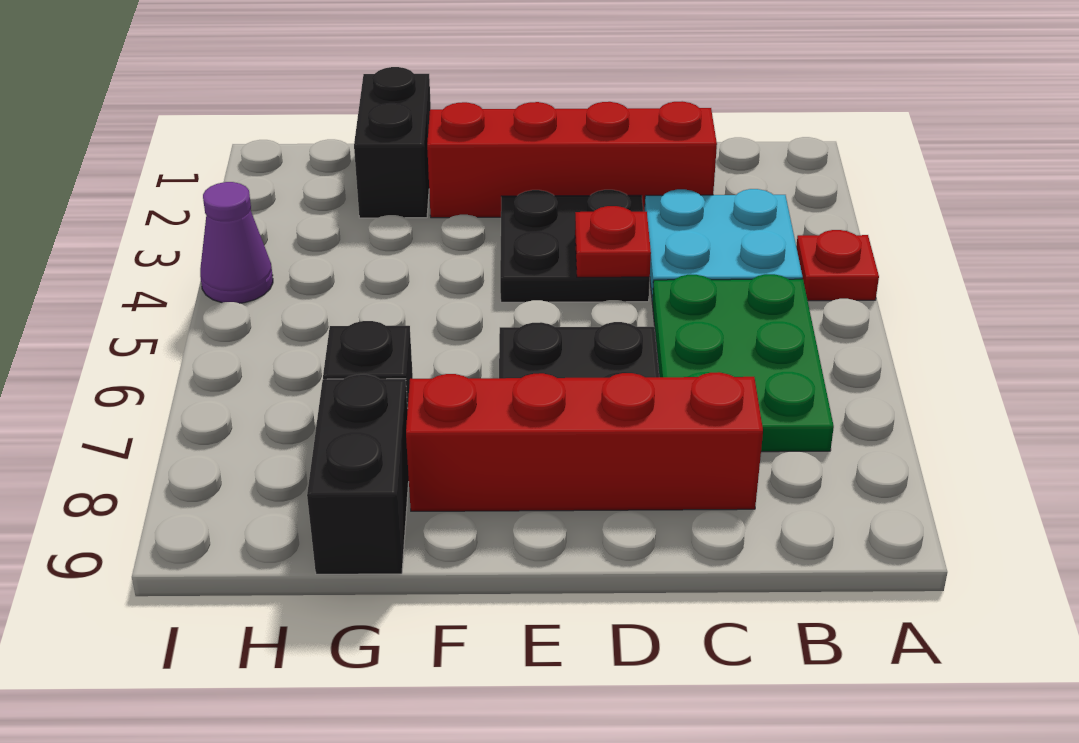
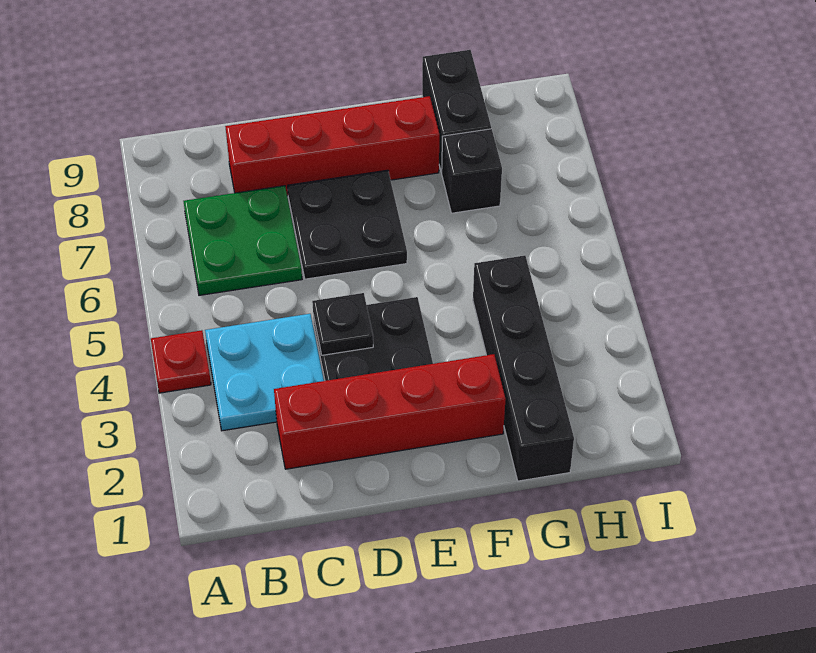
green plate B5:C7 level 1 -> green plate B6:C7 level 1
red plate D4 level 2 -> black plate D4 level 2
black brick G1:G2 level 1 -> black brick G1:G4 level 1
purple cone I4 level 1 -> none

